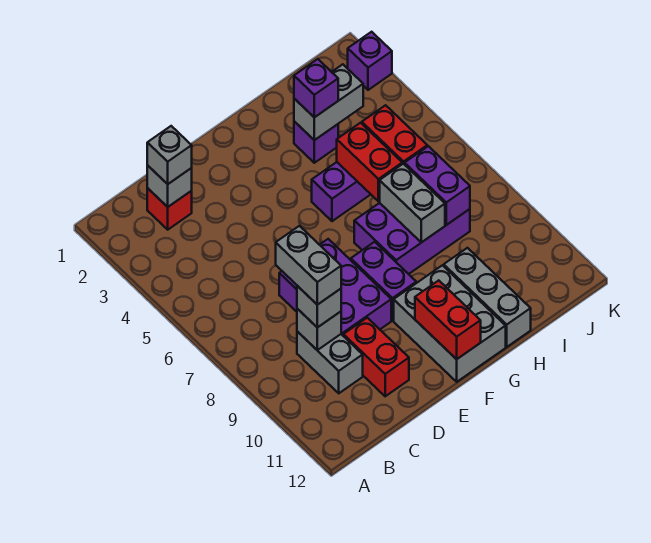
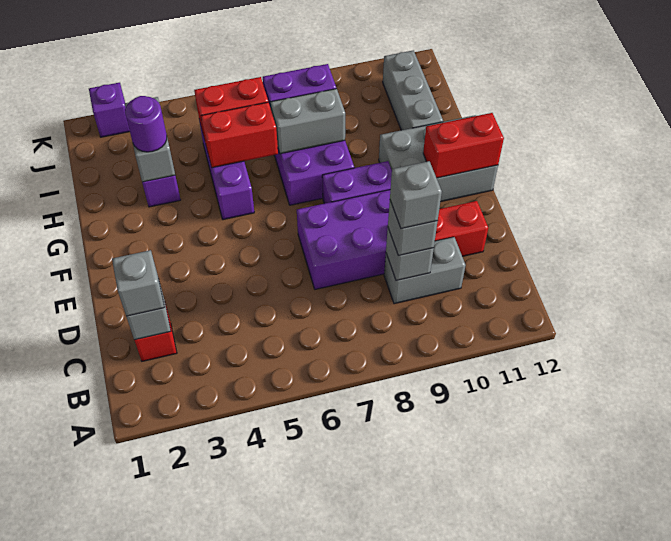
grey brick C8:C9 level 4 -> grey brick C9 level 4
purple brick H3 level 3 -> purple round brick H3 level 3
grey brick H10:H12 level 1 -> grey brick H11:J11 level 1

